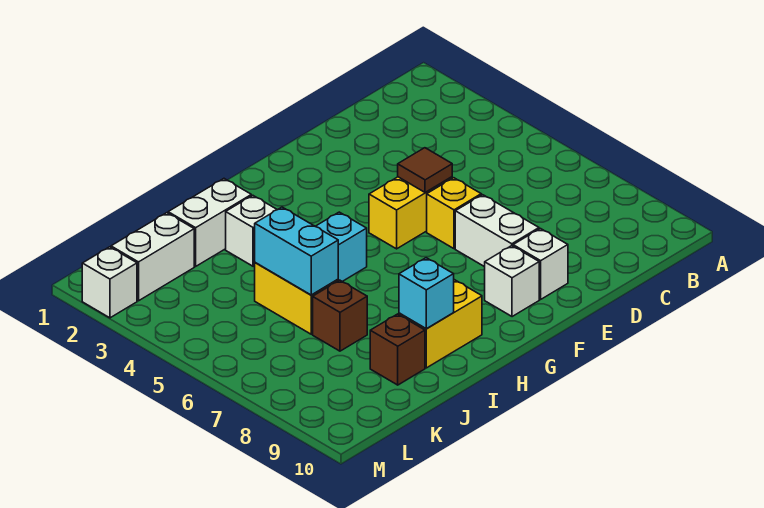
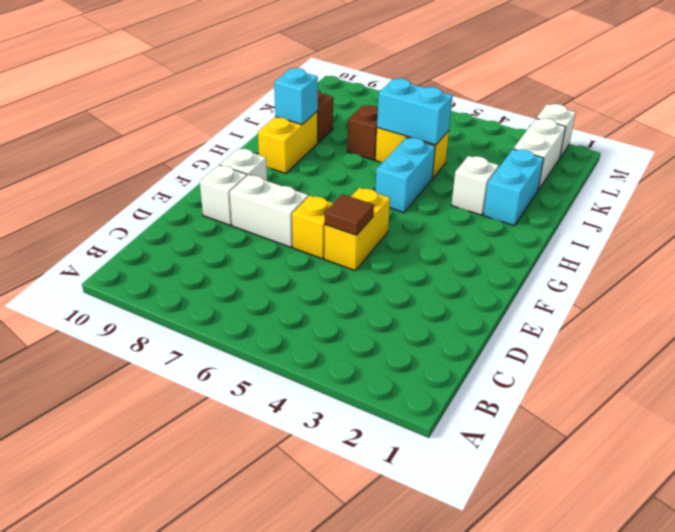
white brick I2:J2 level 1 -> cyan brick I2:J2 level 1

